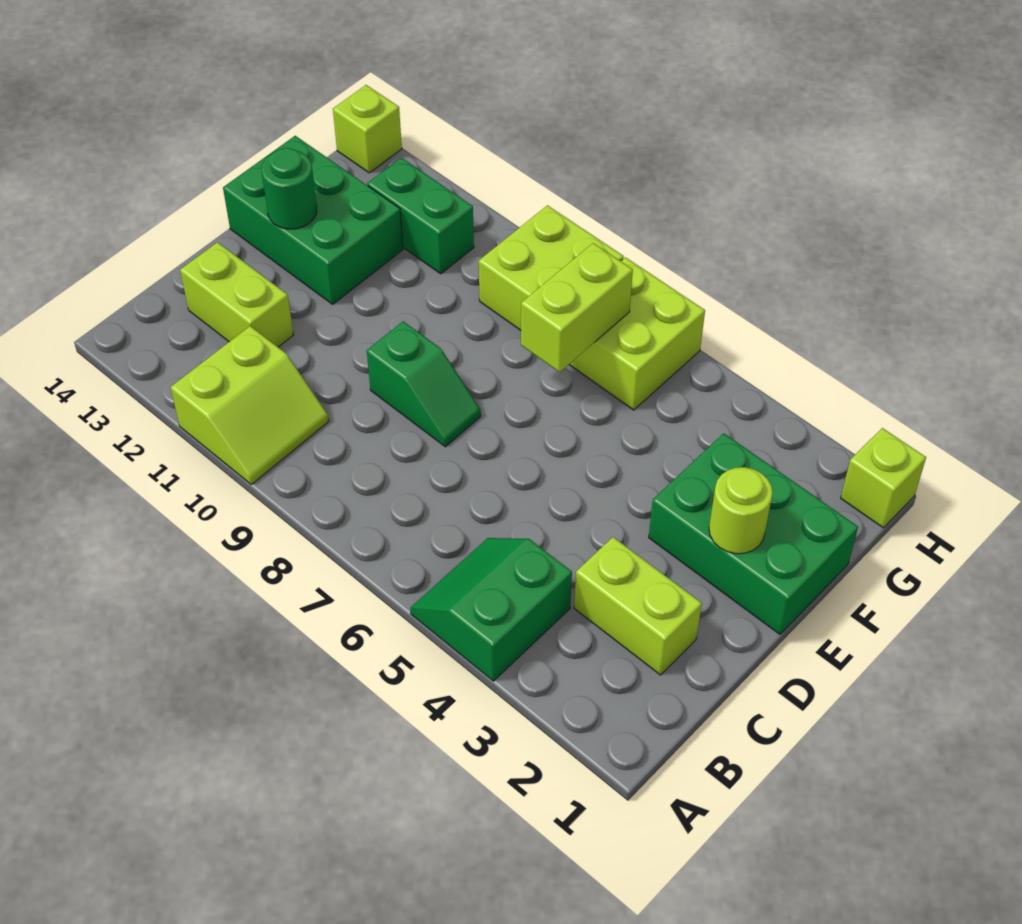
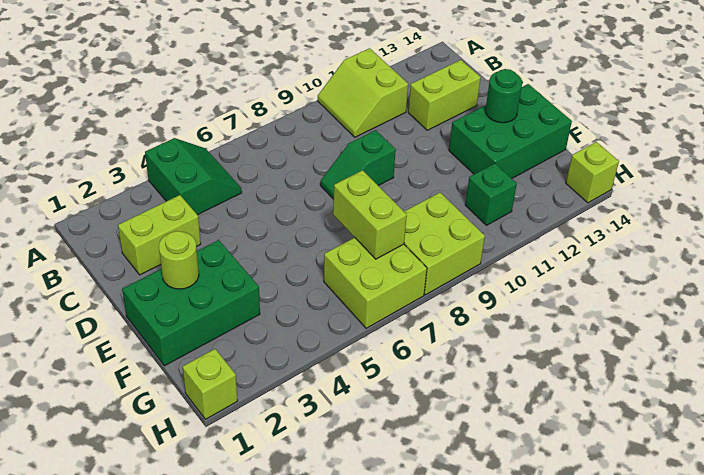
green brick G11:G12 level 1 -> green brick G11 level 1

